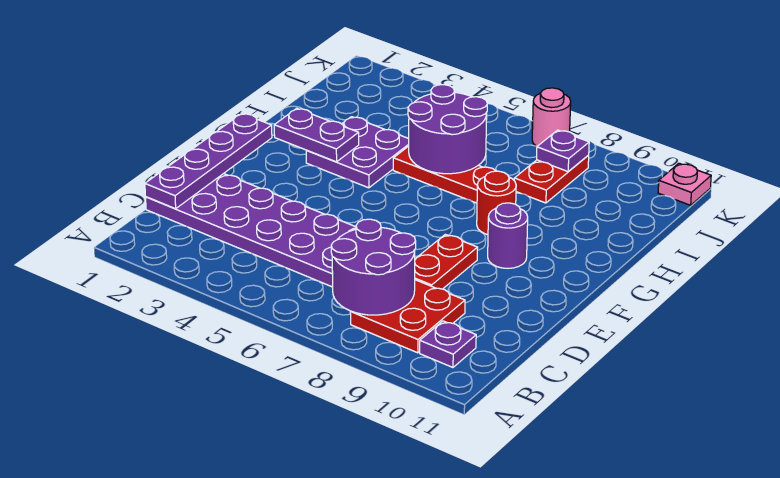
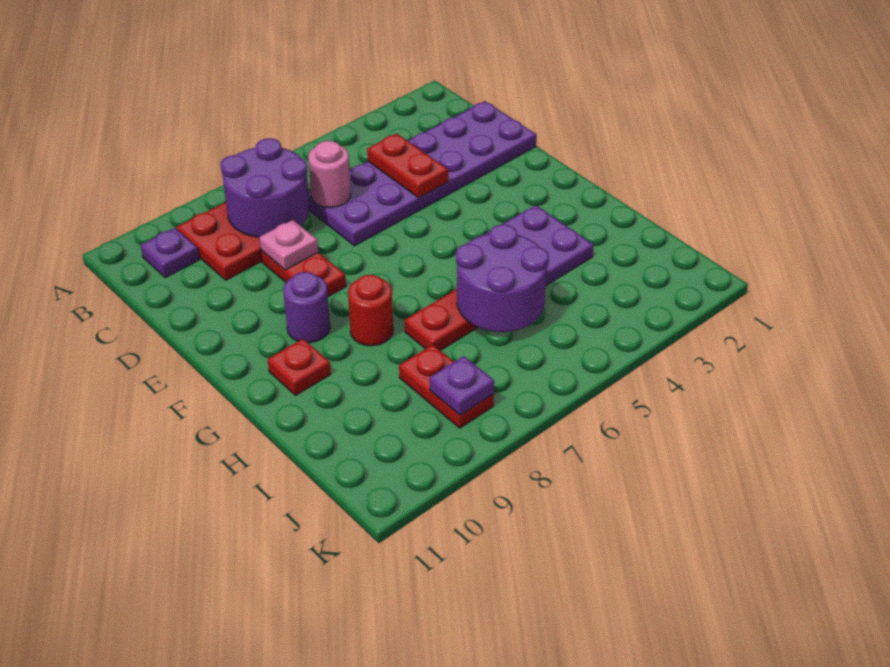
purple plate C1:F1 level 2 -> none
none -> red plate C4:D4 level 2
purple plate G2:G3 level 2 -> none
none -> red plate G10 level 1
pink round brick K7 level 1 -> pink round brick C6 level 2
pink plate K11 level 1 -> pink plate D8 level 2

